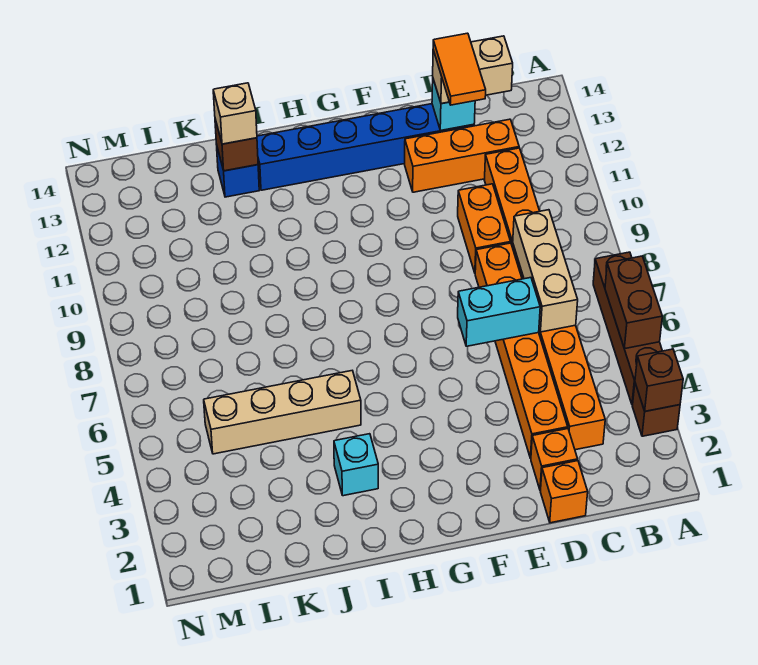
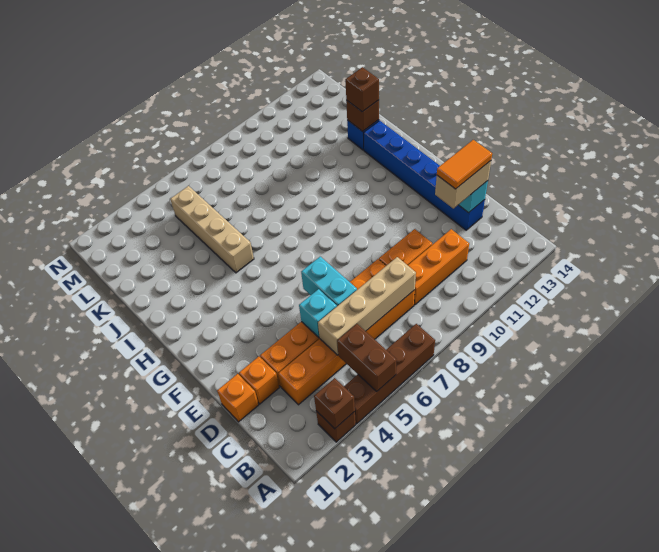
brown brick A5:A6 level 2 -> brown brick A5:B5 level 2
tan brick C6:C8 level 2 -> tan brick C5:C8 level 2
orange brick C12:E12 level 1 -> none
tan brick C13:D13 level 3 -> tan brick D12:D13 level 3
cyan brick I3 level 1 -> cyan brick D5 level 2
tan brick J13 level 3 -> brown brick J13 level 3

